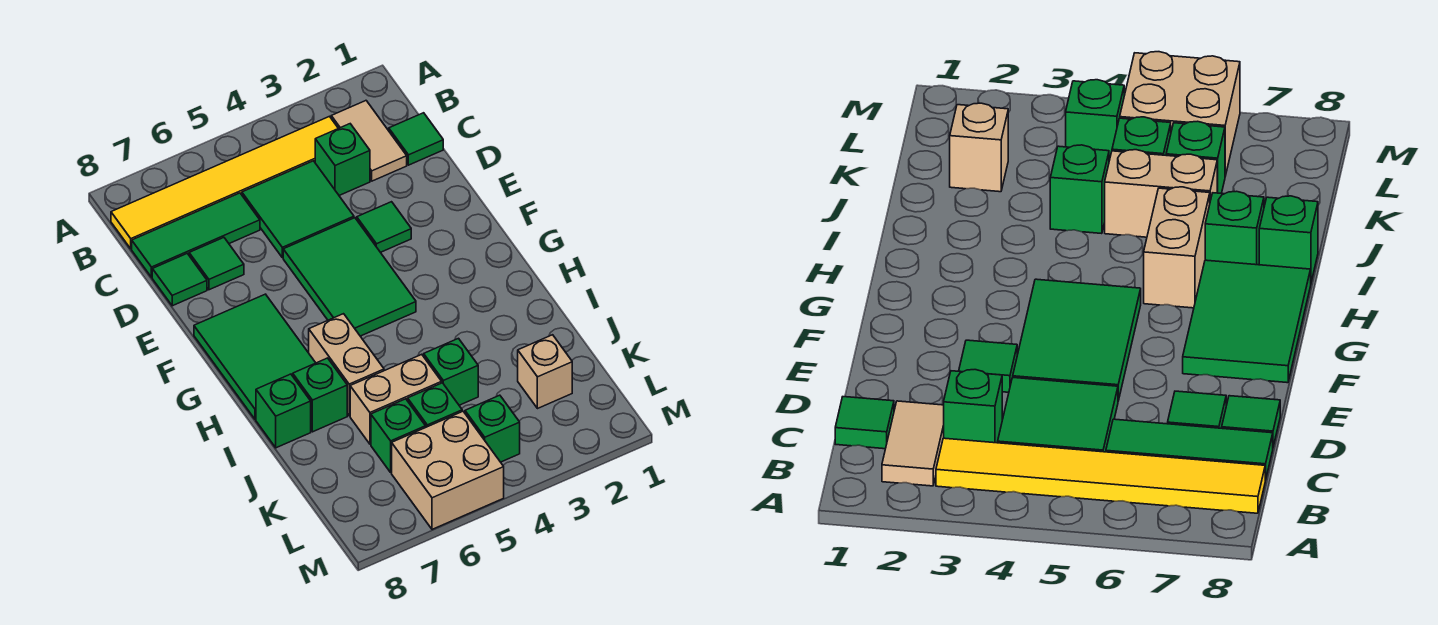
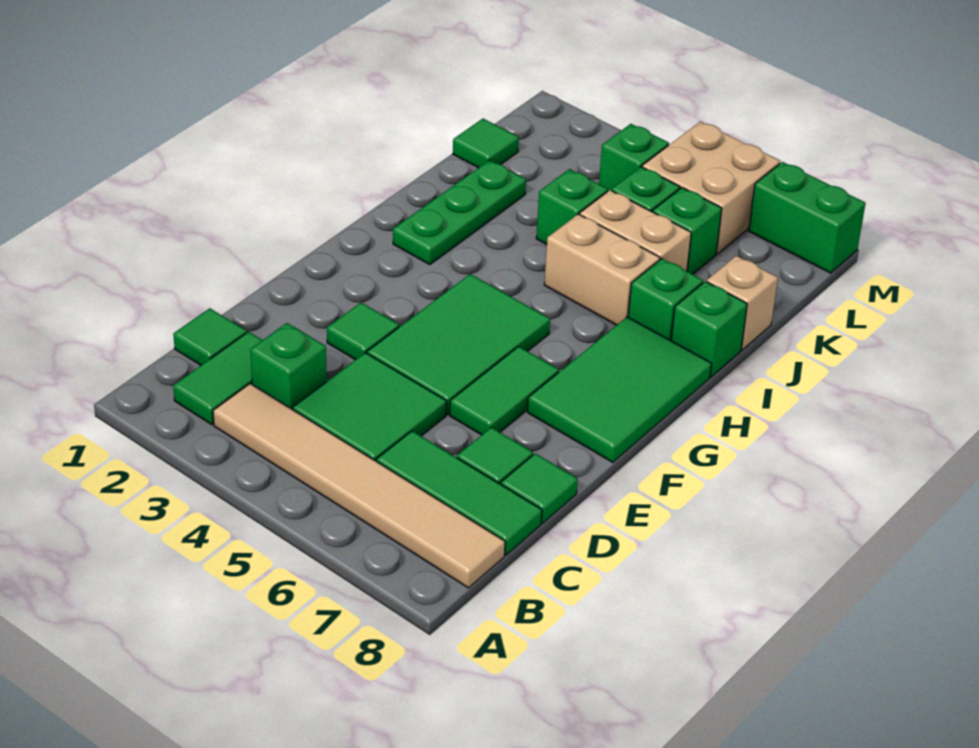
tan tile B2:C2 level 1 -> green tile B2:C2 level 1
yellow tile B3:B8 level 1 -> tan tile B3:B8 level 1
none -> green tile E6:F6 level 1
none -> green plate H2:J2 level 1
tan brick H6:I6 level 1 -> tan brick I5:I6 level 1
none -> green tile K1 level 1
tan brick K2 level 1 -> tan brick J8 level 1
none -> green brick M7:M8 level 1

